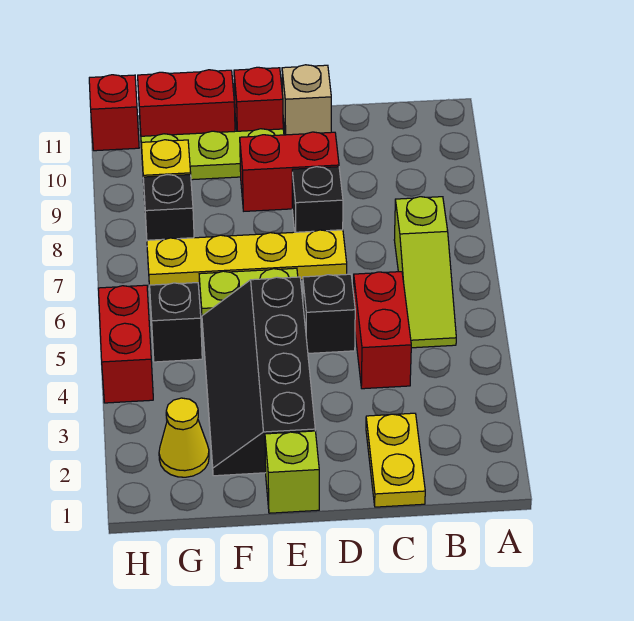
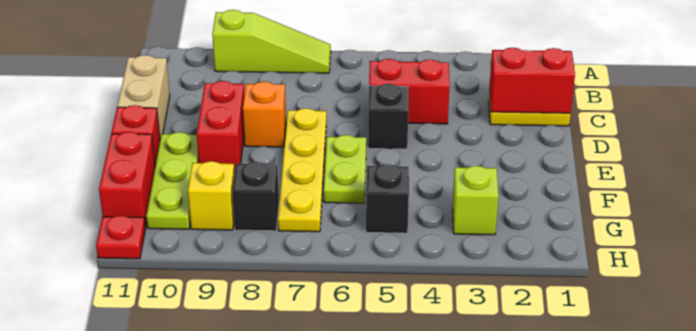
lime slope B5:B7 level 1 top 7 -> lime slope A7:A9 level 1 top 9
black brick D8 level 1 -> orange brick D8 level 1
tan brick D11 level 1 -> tan brick C11:D11 level 1
lime brick E1 level 1 -> lime brick G3 level 1
black slope E2:F5 level 1 top E -> none
yellow cone G2 level 1 -> none
red brick H4:H5 level 1 -> red brick C1:C2 level 2
red brick H11 level 1 -> red plate H11 level 1

